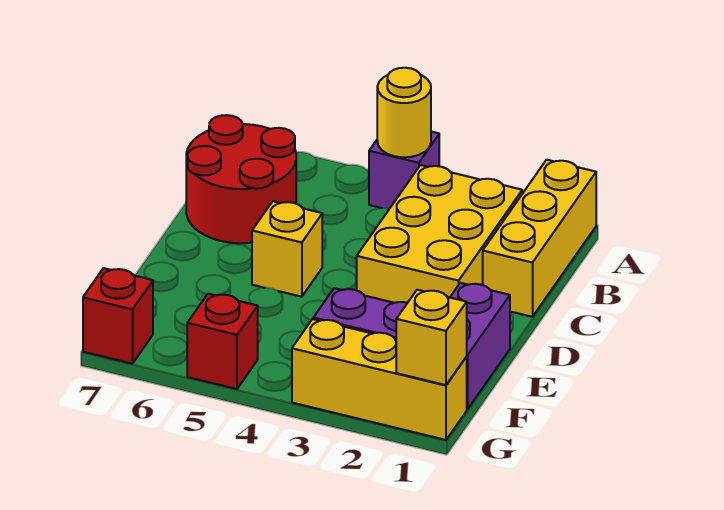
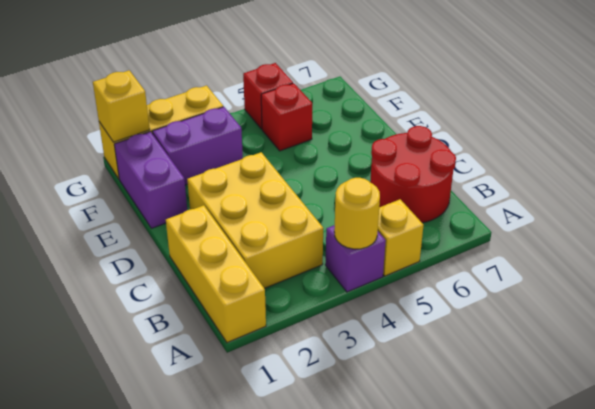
yellow brick D5 level 1 -> yellow brick A5 level 1
red brick G7 level 1 -> red brick F5 level 1

